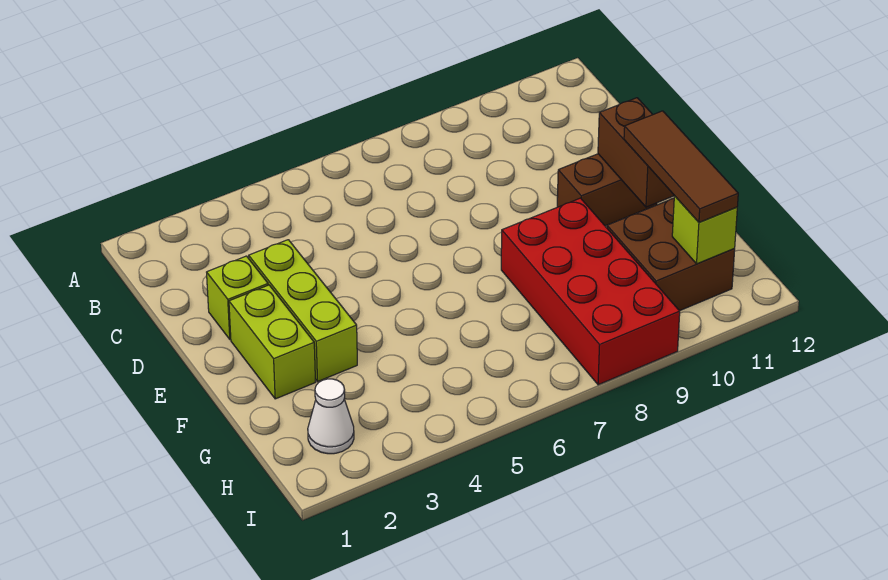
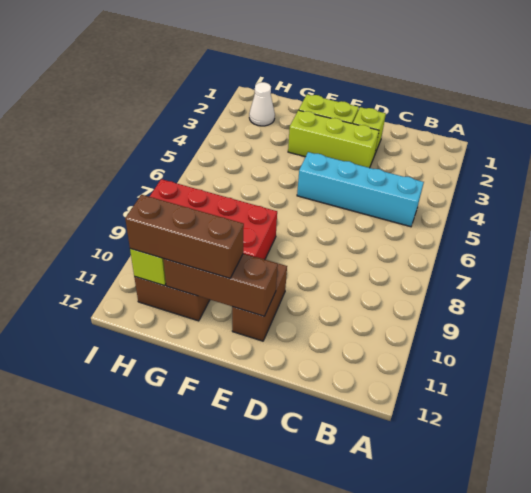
none -> cyan brick B5:E5 level 1
brown brick E11:F11 level 2 -> brown brick E11:G11 level 2
brown tile F11:H11 level 3 -> brown brick F11:H11 level 3

